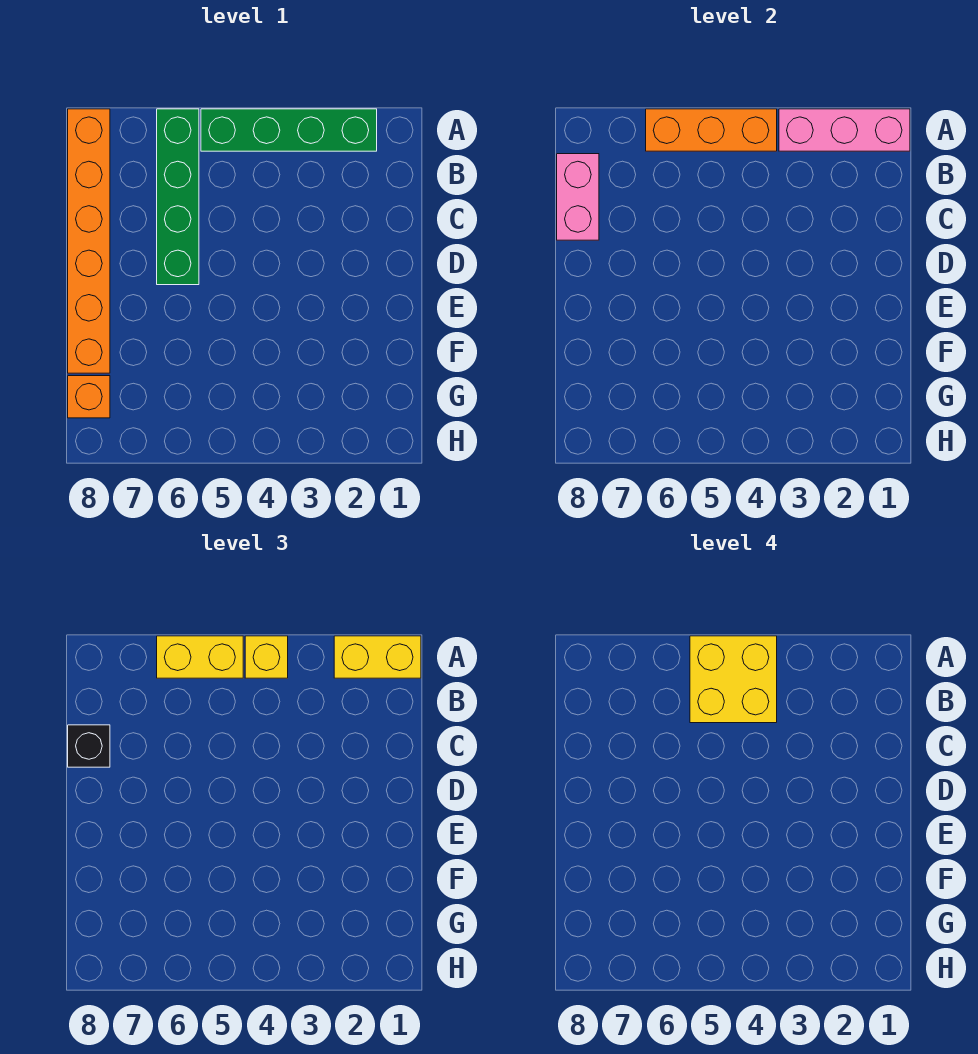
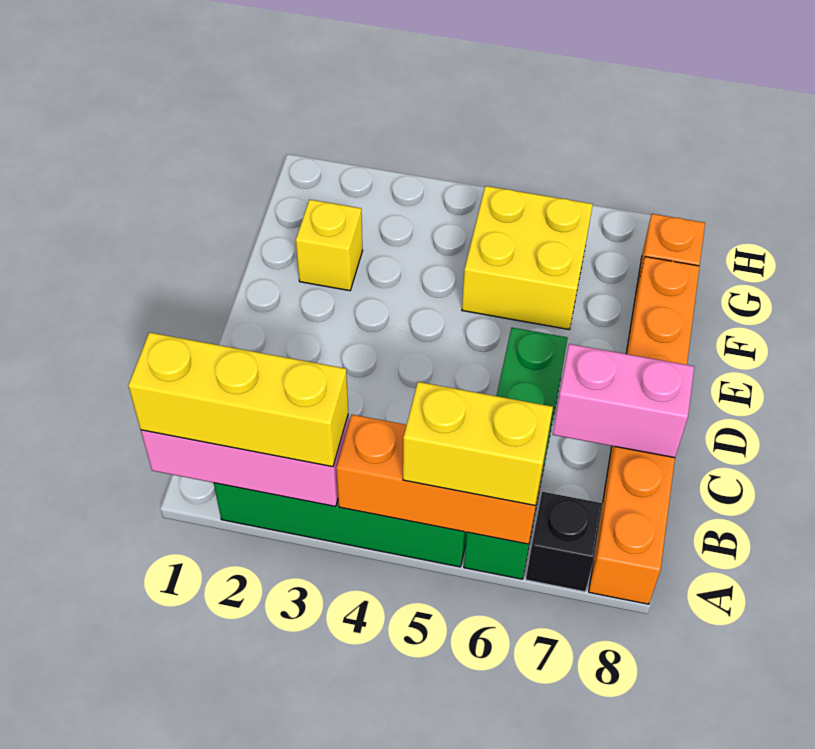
yellow brick A1:A2 level 3 -> yellow brick A1:A3 level 3
yellow brick A4 level 3 -> yellow brick F2 level 1
yellow brick A4:B5 level 4 -> yellow brick F5:G6 level 1
pink brick B8:C8 level 2 -> pink brick C7:C8 level 2
black brick C8 level 3 -> black brick A7 level 1

